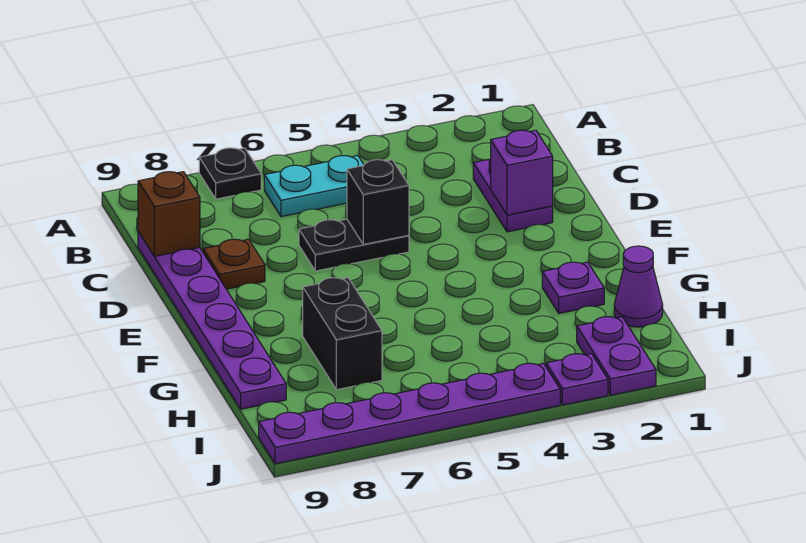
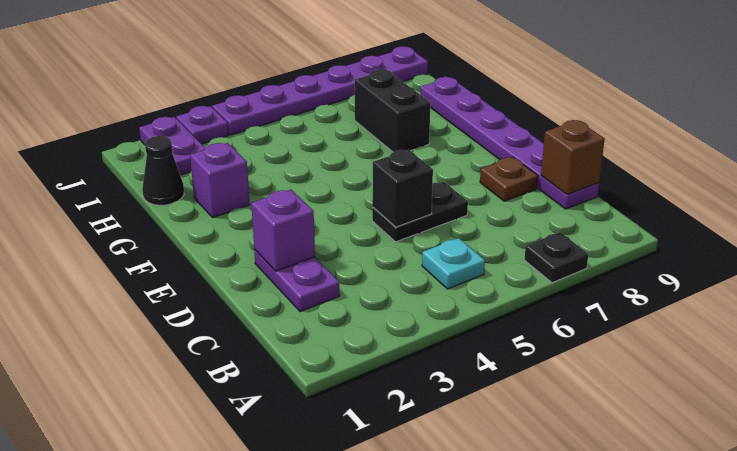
cyan plate B5:B6 level 1 -> cyan plate B5 level 1
purple plate G2 level 1 -> purple brick G2 level 1
purple cone H1 level 1 -> black cone H1 level 1

